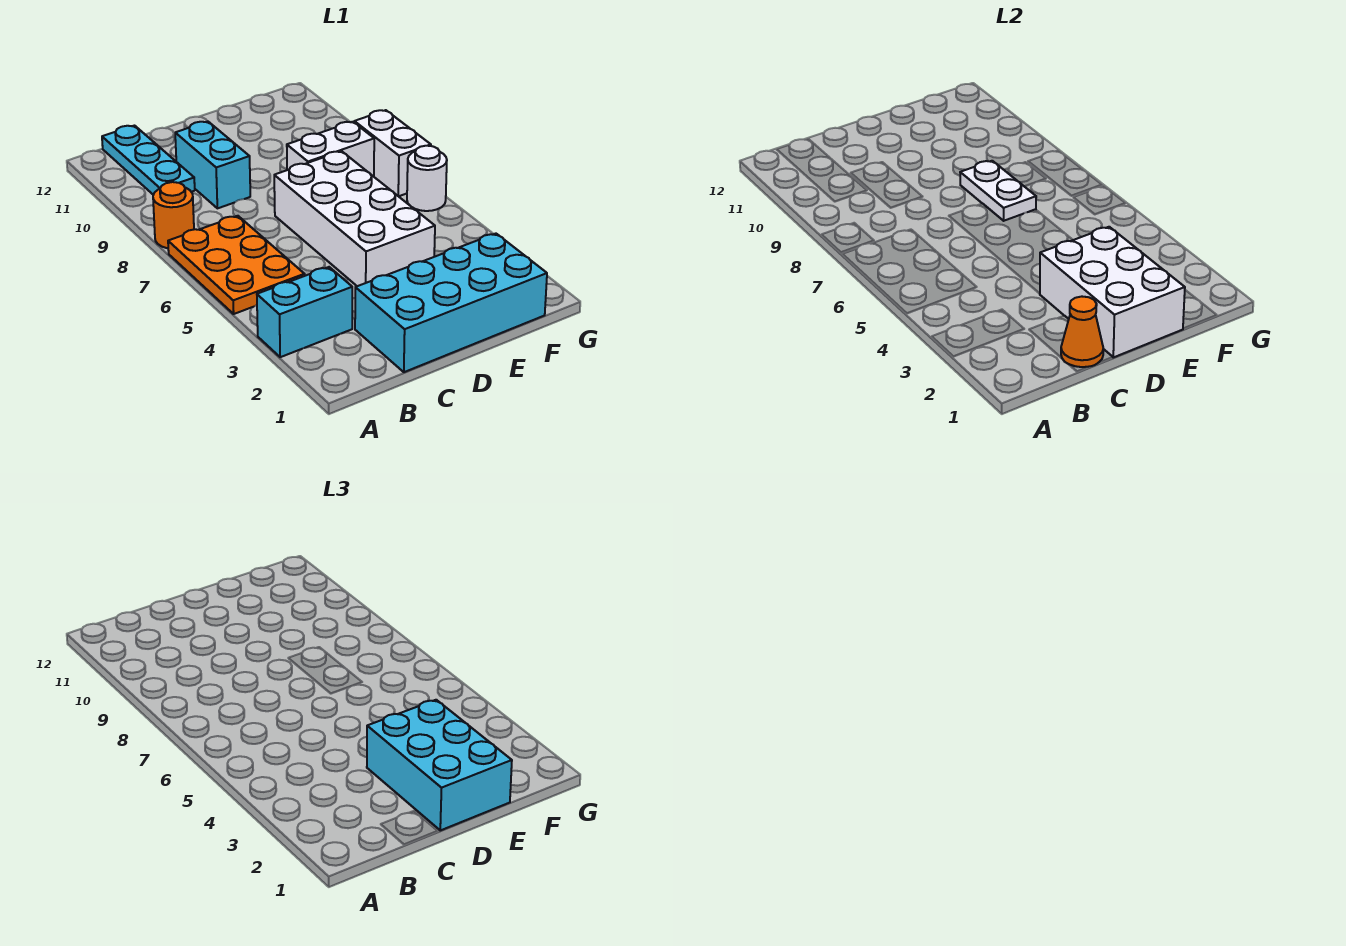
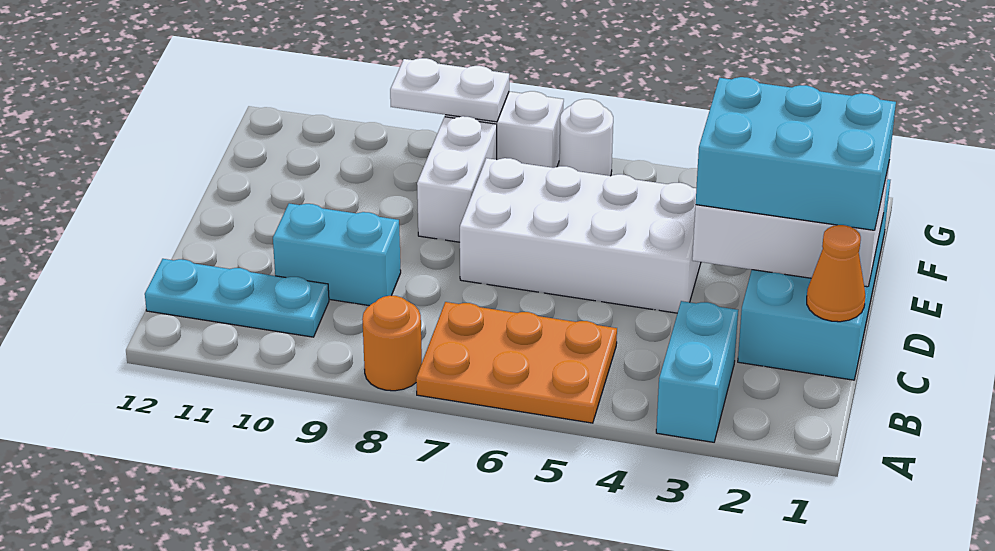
white plate E7:E8 level 2 -> white plate G8:G9 level 2

